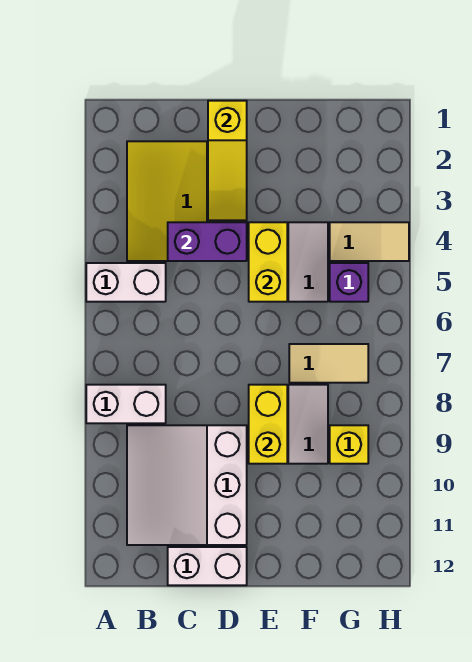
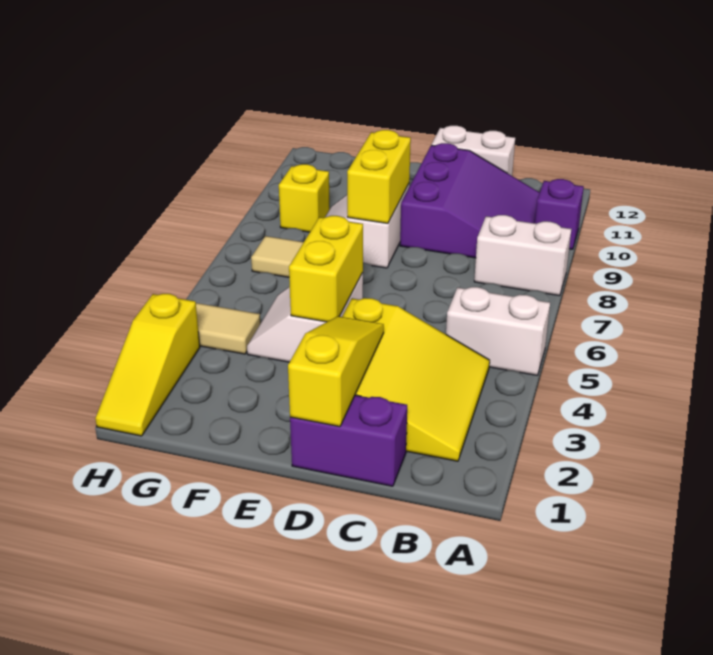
white slope B9:D11 level 1 top D -> purple slope B9:D11 level 1 top D
purple brick C4:D4 level 2 -> purple brick C1:D1 level 1
purple brick G5 level 1 -> purple brick A10 level 1
none -> yellow slope H1:H3 level 1 top 3

